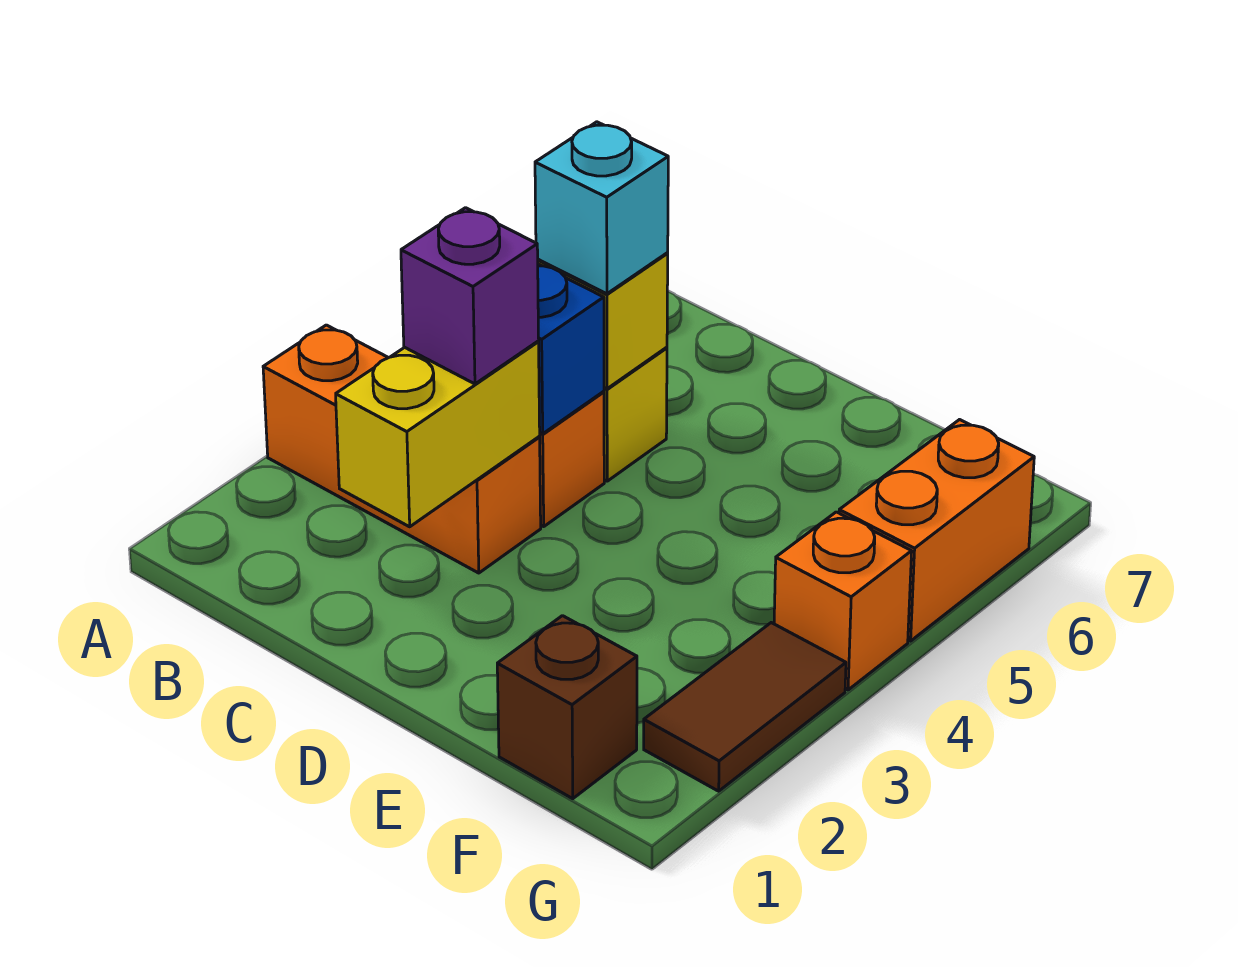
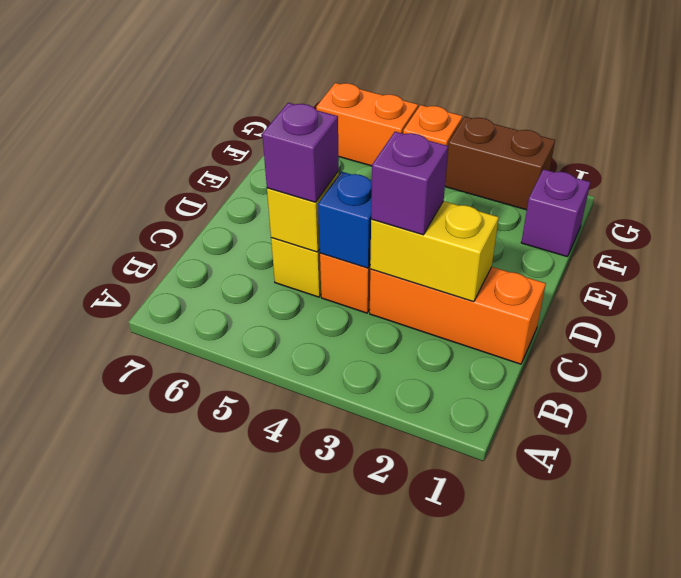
orange brick A3:C3 level 1 -> orange brick C1:C3 level 1
cyan brick C5 level 3 -> purple brick C5 level 3
brown brick F1 level 1 -> purple brick F1 level 1
brown tile G2:G3 level 1 -> brown brick G2:G3 level 1

